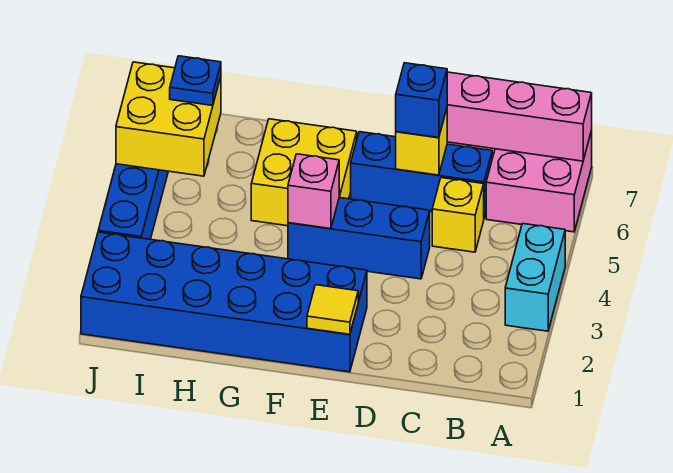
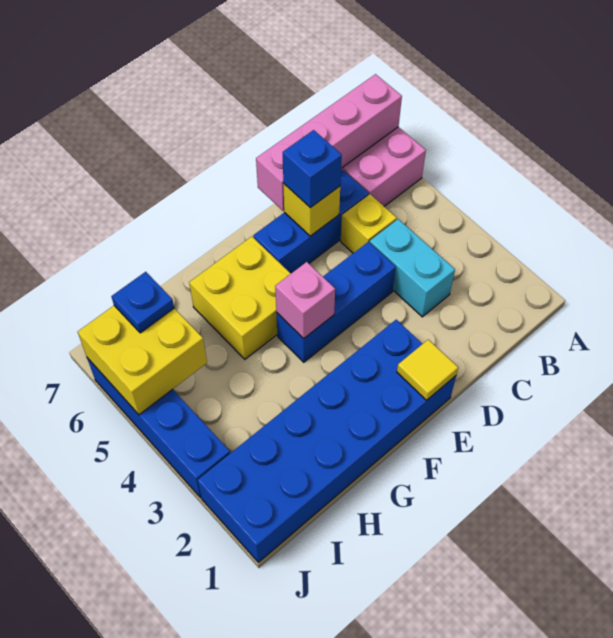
cyan brick A3:A4 level 1 -> cyan brick C3:C4 level 1

